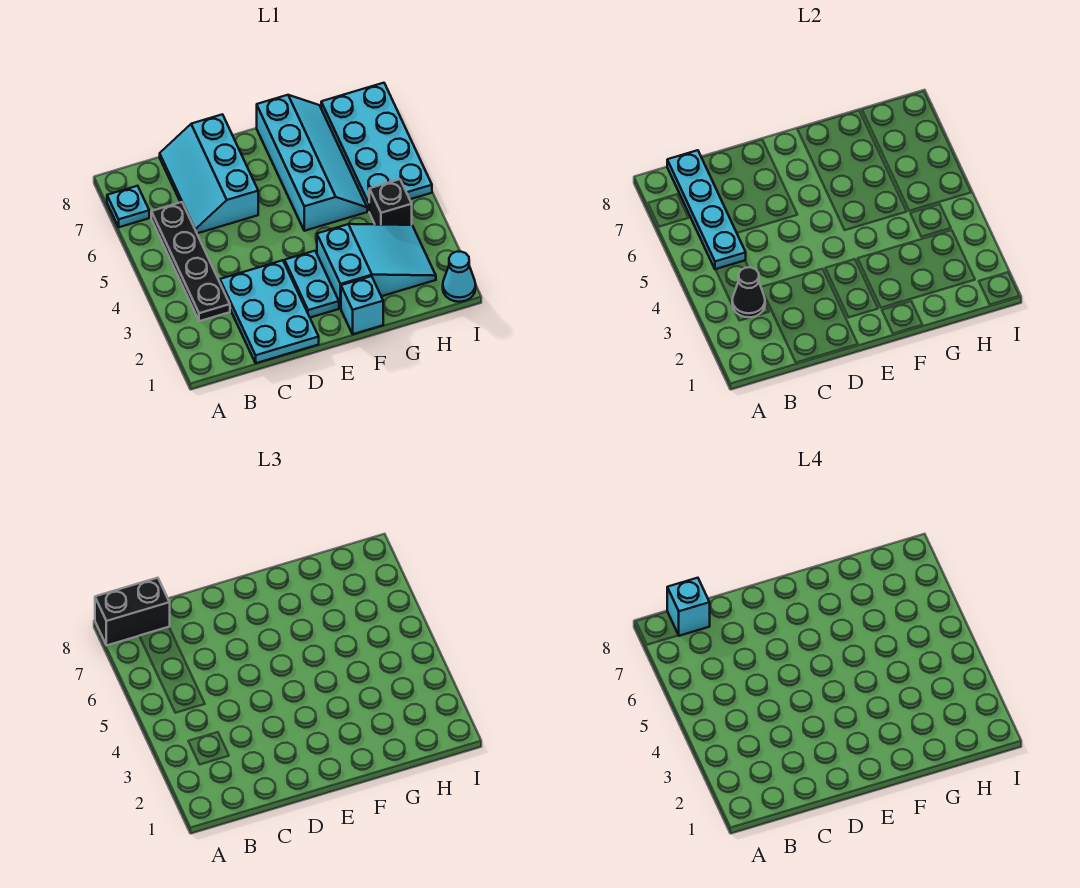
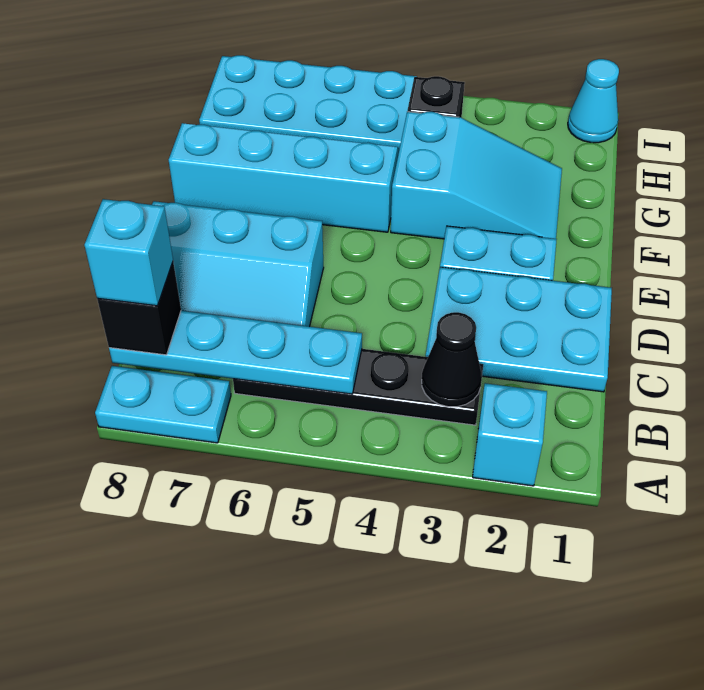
cyan plate A7 level 1 -> cyan plate A7:A8 level 1
black brick A8:B8 level 3 -> black brick B8 level 3
cyan brick F1 level 1 -> cyan brick A2 level 1
cyan slope F2:H3 level 1 top F -> cyan slope F2:G4 level 1 top 4

